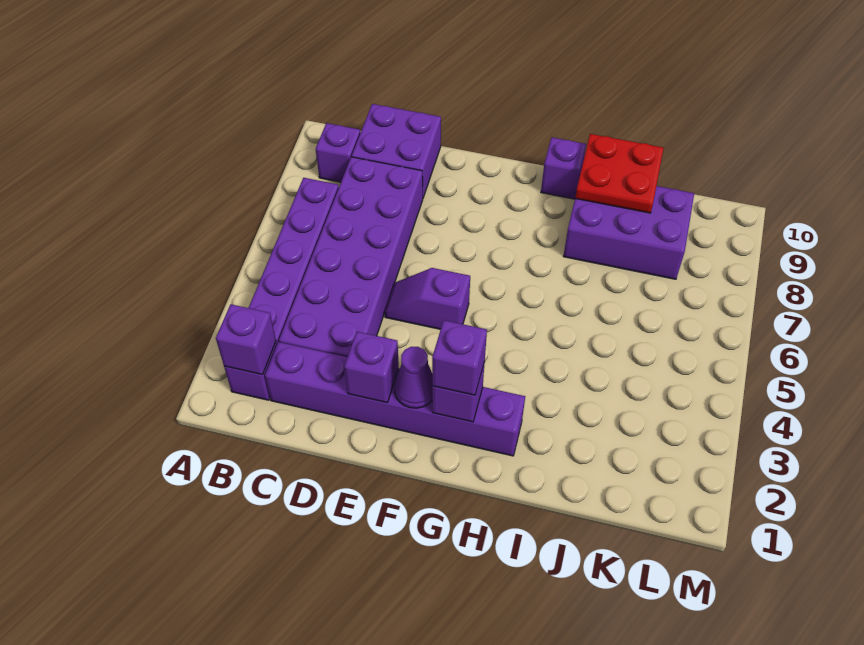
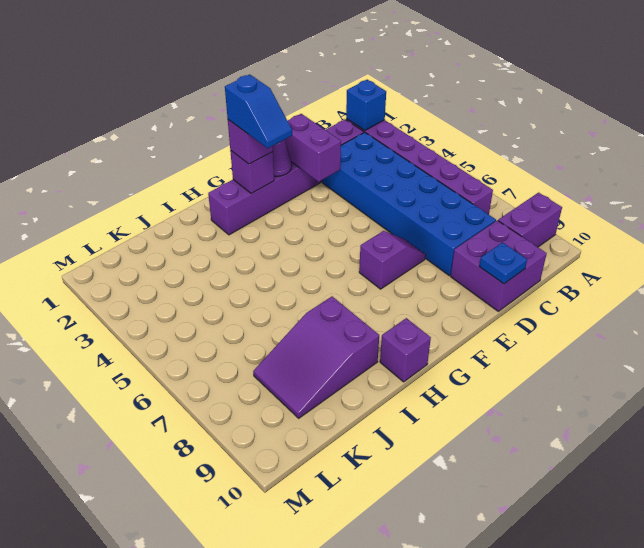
purple brick B2 level 2 -> blue brick B2 level 2
purple brick B9 level 1 -> purple brick A9:B9 level 1
purple brick C3:D8 level 1 -> blue brick C3:D8 level 1
none -> blue plate D10 level 2
purple brick E2 level 2 -> purple brick E2:E3 level 2
purple slope E5:F5 level 1 top F -> purple slope E7:F7 level 1 top F
none -> blue slope G2:G3 level 4 top 2
purple brick I8:K9 level 1 -> purple slope I8:K9 level 1 top I
red plate I9:J10 level 2 -> none

